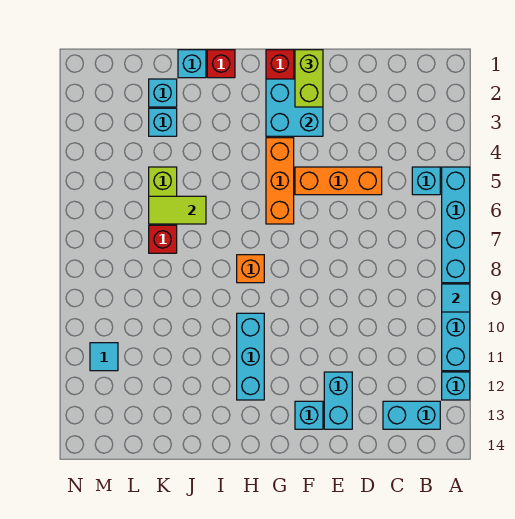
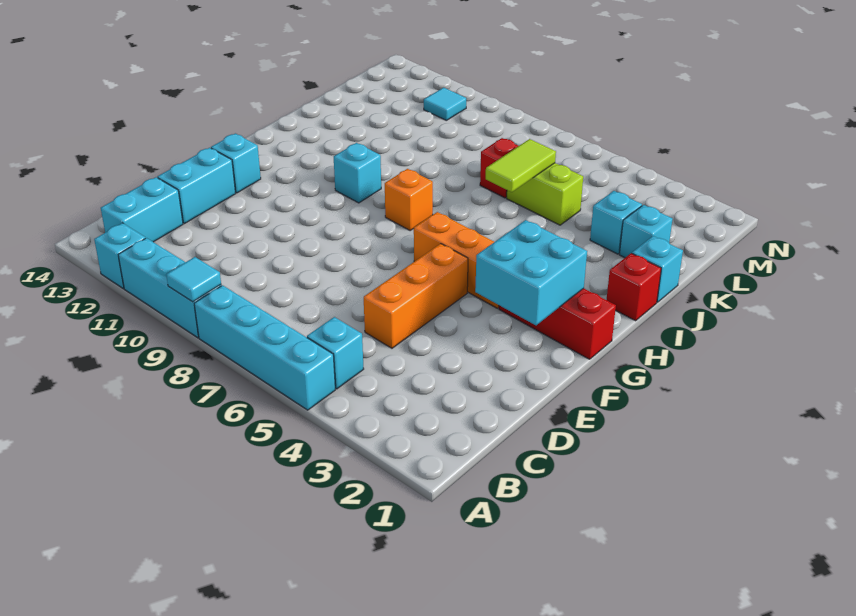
cyan brick E12:E13 level 1 -> cyan brick D13:E13 level 1
lime brick F1:F2 level 3 -> none
cyan brick H10:H12 level 1 -> cyan brick H10 level 1

